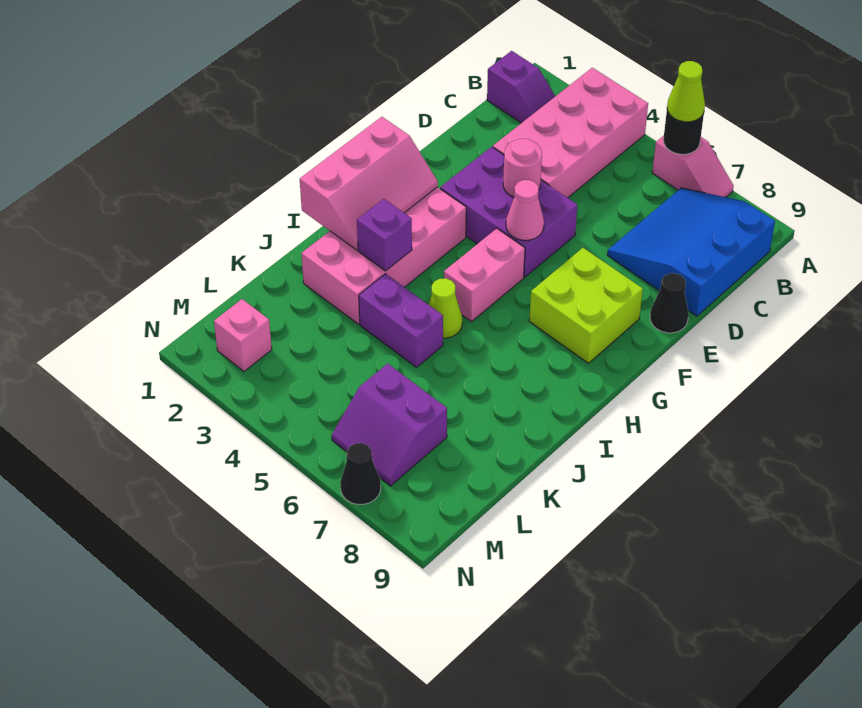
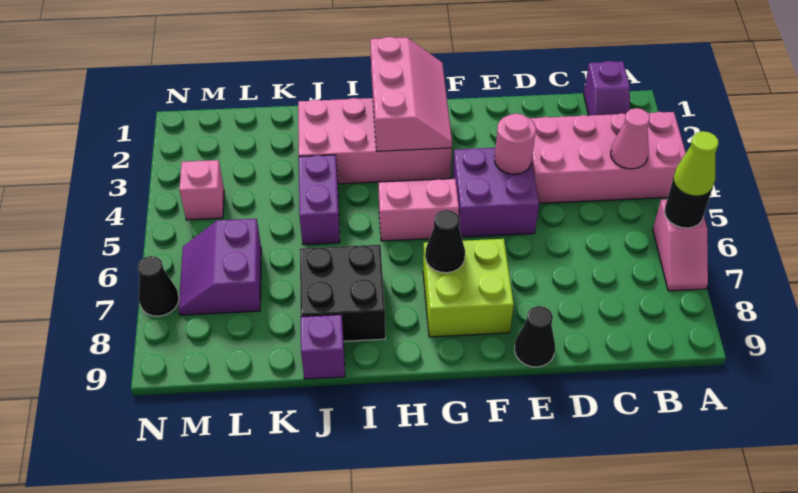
blue slope B7:D9 level 1 top 9 -> none
purple brick E3:F5 level 1 -> purple brick E4:F5 level 1
pink cone F5 level 2 -> pink cone B4 level 2
pink slope G1:I2 level 2 top 1 -> pink slope G1:H3 level 2 top H
none -> black cone G7 level 2
purple brick I3 level 2 -> purple brick J9 level 1
lime cone I5 level 1 -> none
none -> black brick I7:J8 level 1
pink brick M2 level 1 -> pink brick M4 level 1

